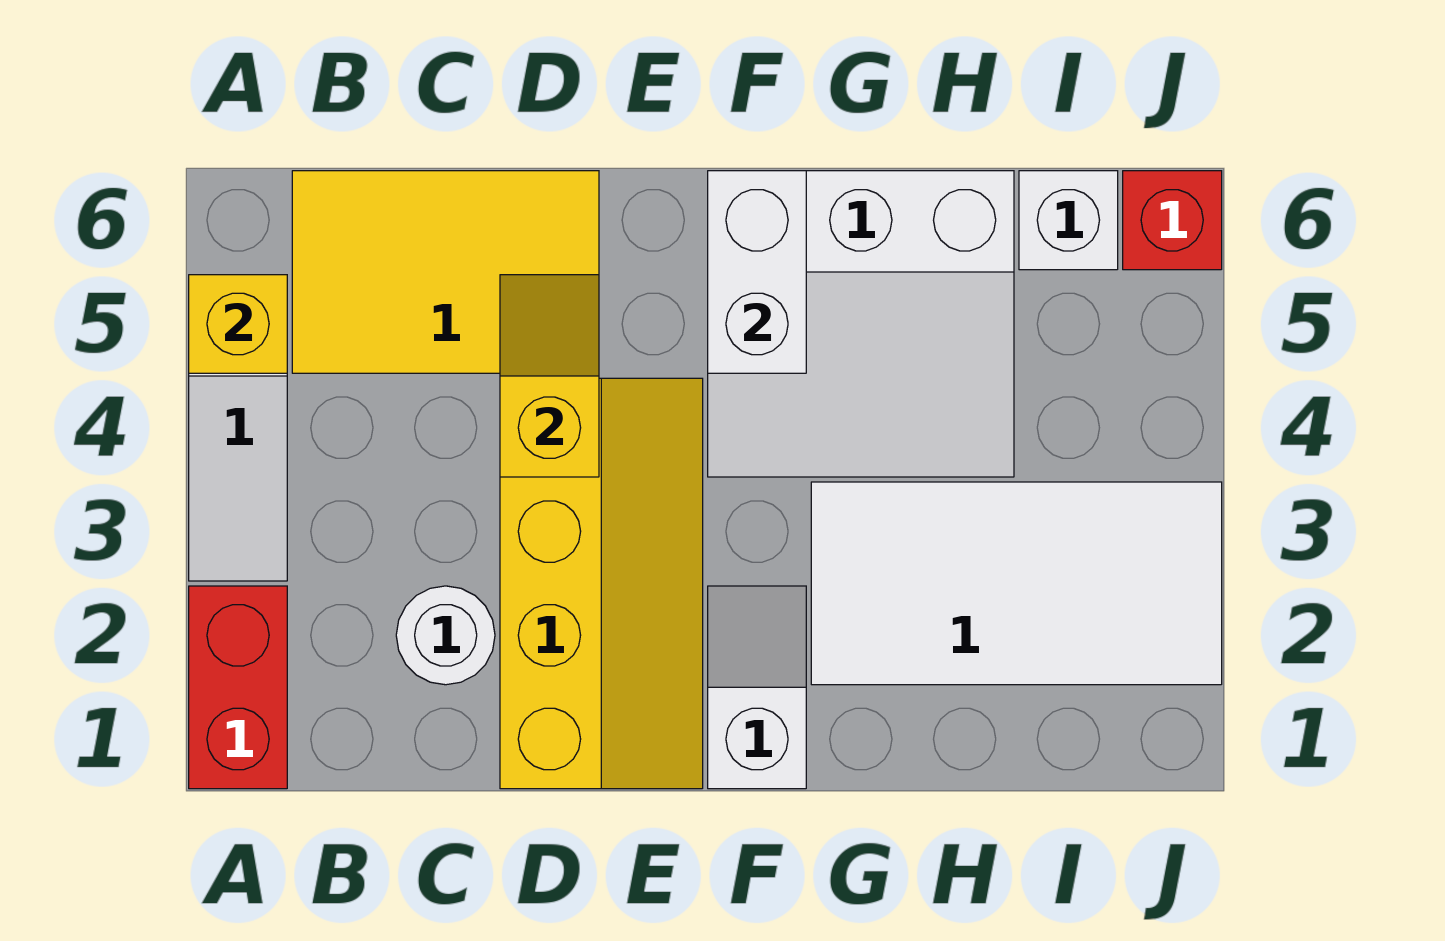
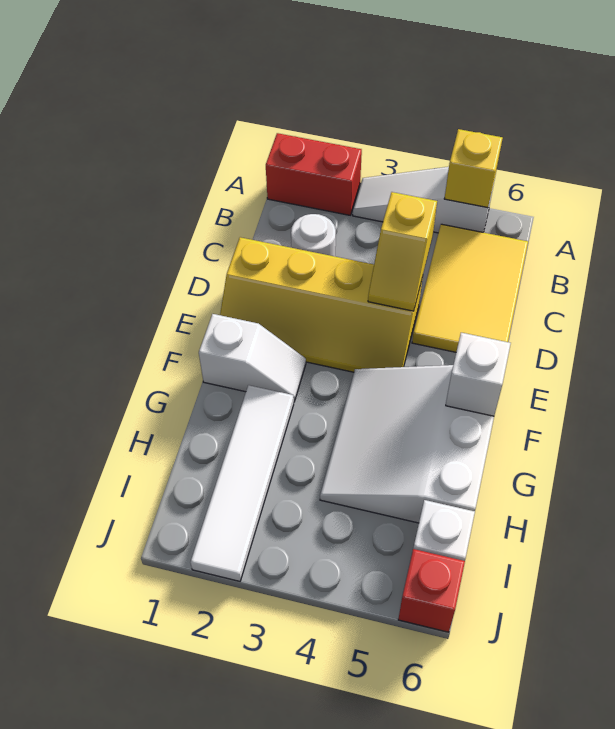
yellow slope D4:D5 level 2 top 4 -> yellow slope C4:D4 level 2 top C
white brick F5:F6 level 2 -> white brick F6 level 2
white tile G2:J3 level 1 -> white tile G2:J2 level 1

